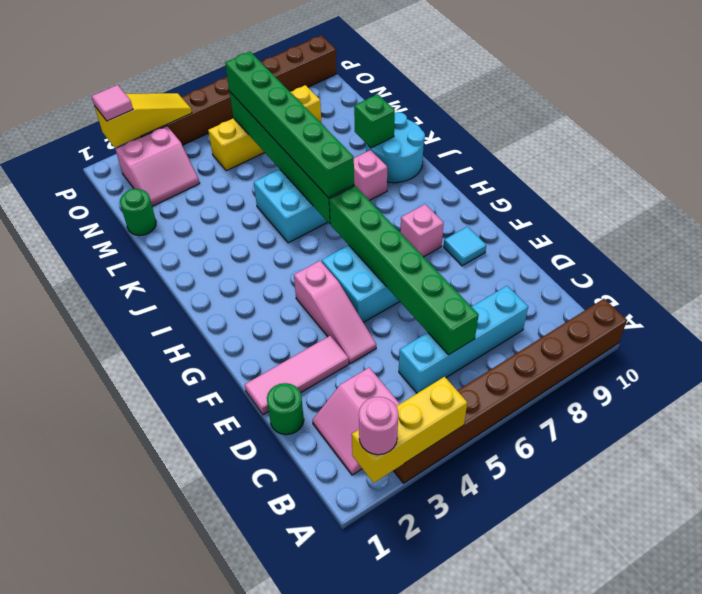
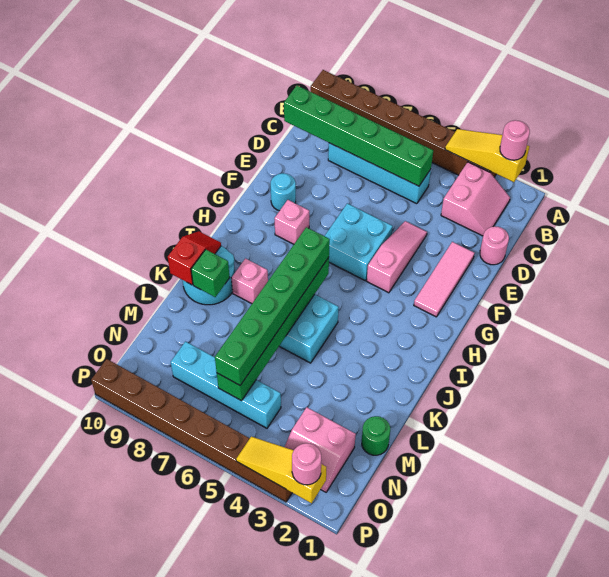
yellow brick A2:A4 level 2 -> yellow slope A2:A4 level 2 top 2
green brick C6:H6 level 2 -> green brick C5:C10 level 2
green round brick D1 level 1 -> pink round brick D1 level 1
pink tile E1:E3 level 1 -> pink tile E2:G2 level 1
cyan tile F9 level 1 -> cyan round brick F9 level 1
none -> red slope J10:K10 level 2 top K
pink slope N2:O3 level 1 top O -> pink slope N2:O3 level 1 top N
yellow brick N5:N8 level 1 -> cyan brick N5:N8 level 1
pink tile P2 level 3 -> pink round brick P2 level 3

